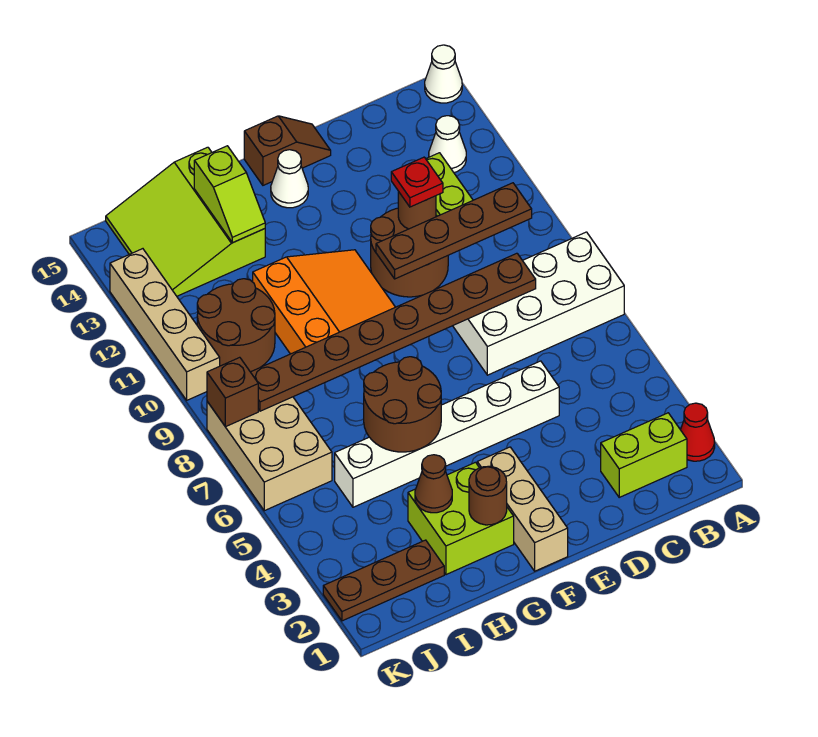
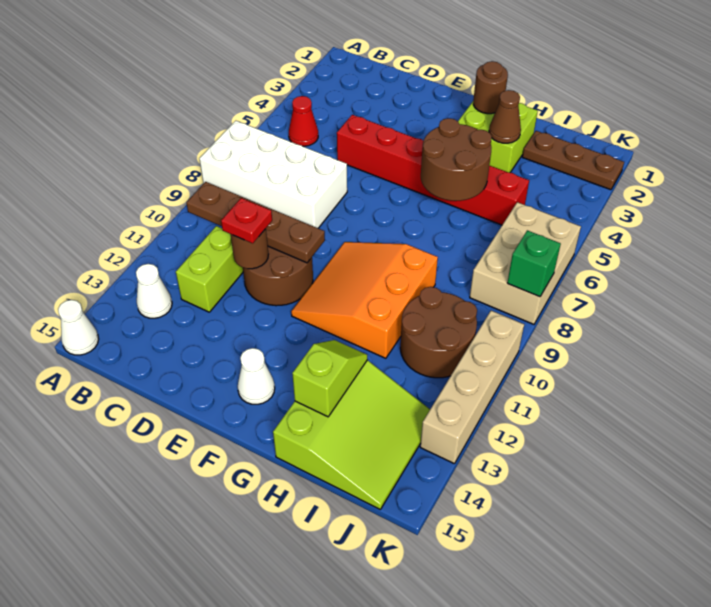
red cone A2 level 1 -> red cone B5 level 1
lime brick B2:C2 level 1 -> none
brown plate C8:J8 level 2 -> none
white brick D5:I5 level 1 -> red brick D5:I5 level 1
brown slope E15:F15 level 1 top F -> none
tan brick F1:F3 level 1 -> none
brown brick K8 level 2 -> green brick K8 level 2

